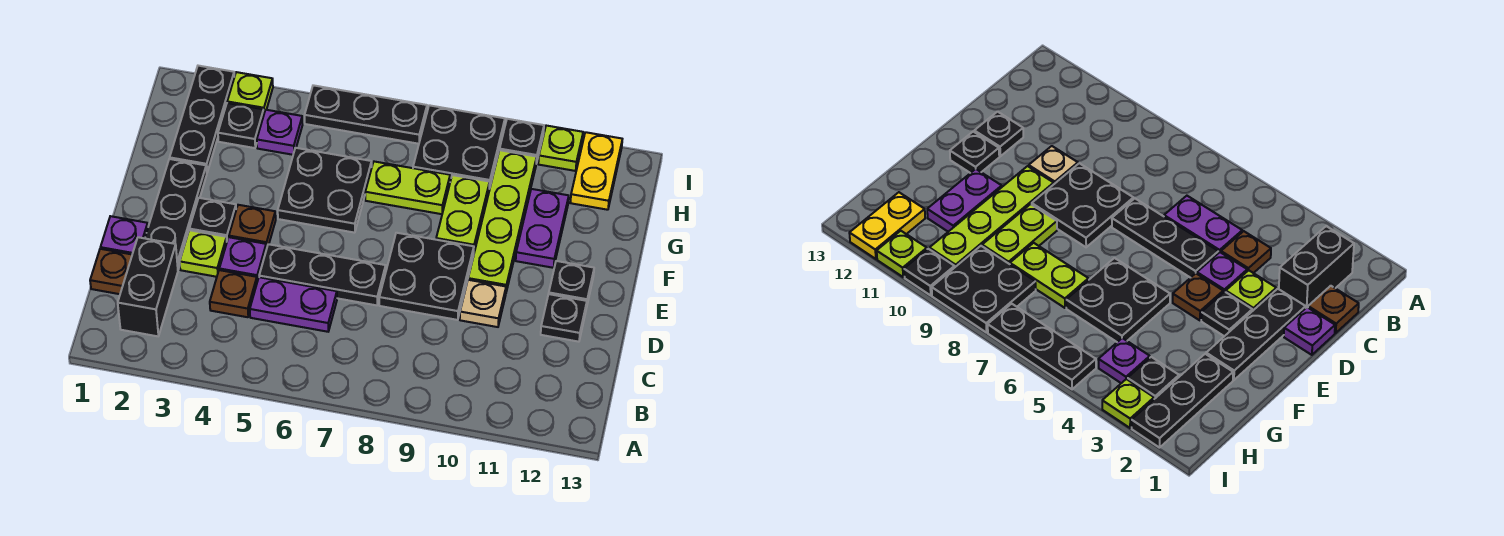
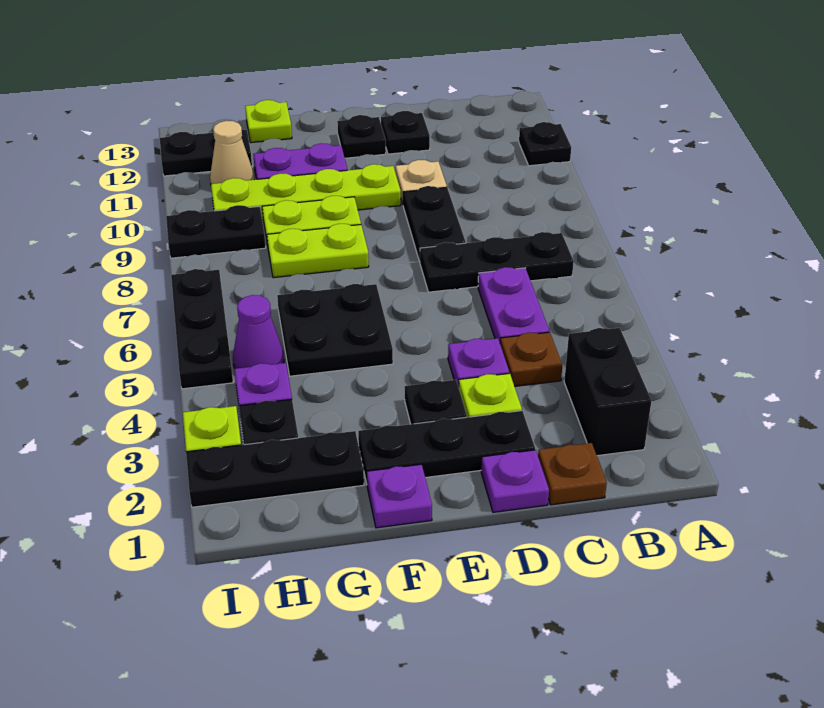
black brick B2:C2 level 1 -> black brick B2:B3 level 1
black plate D5:D7 level 1 -> black plate B7:D7 level 1
black plate D8:E9 level 1 -> black plate D8:D9 level 1
brown plate E4 level 1 -> none
none -> purple plate F1 level 1
lime plate G7:G8 level 1 -> lime plate F8:G8 level 1
none -> purple cone H5 level 1
black plate H8:I9 level 1 -> black plate H9:I9 level 1
none -> tan cone H11 level 1
yellow plate H12:I12 level 1 -> black plate H12:I12 level 1
black plate I10 level 1 -> black plate A11 level 1
lime plate I11 level 1 -> lime plate G13 level 1

